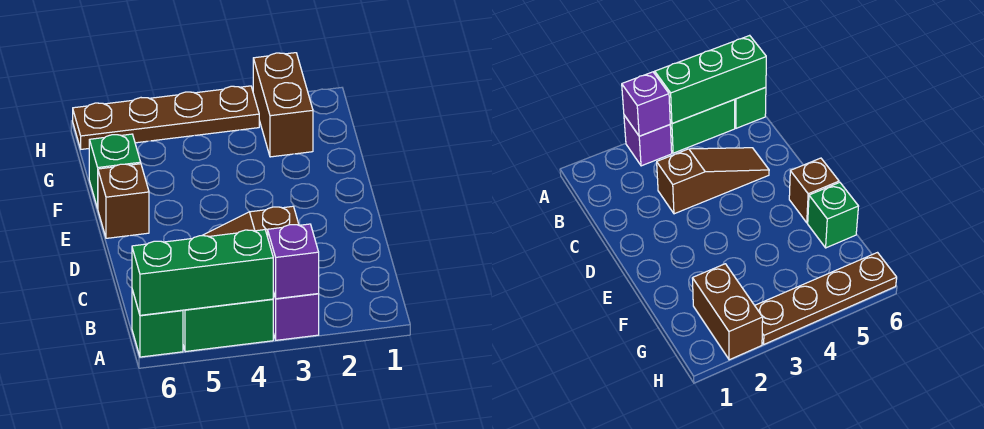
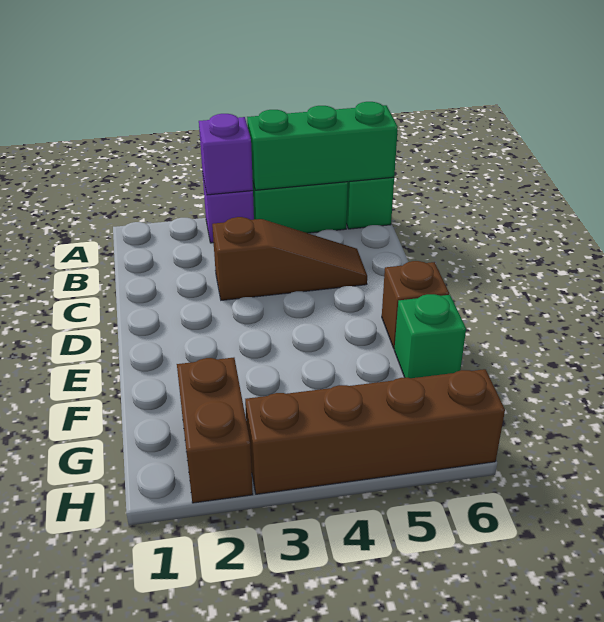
brown plate H3:H6 level 1 -> brown brick H3:H6 level 1

